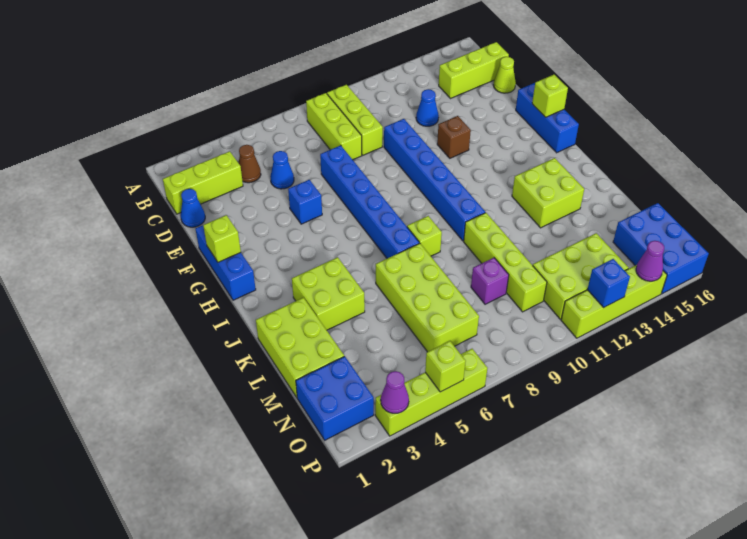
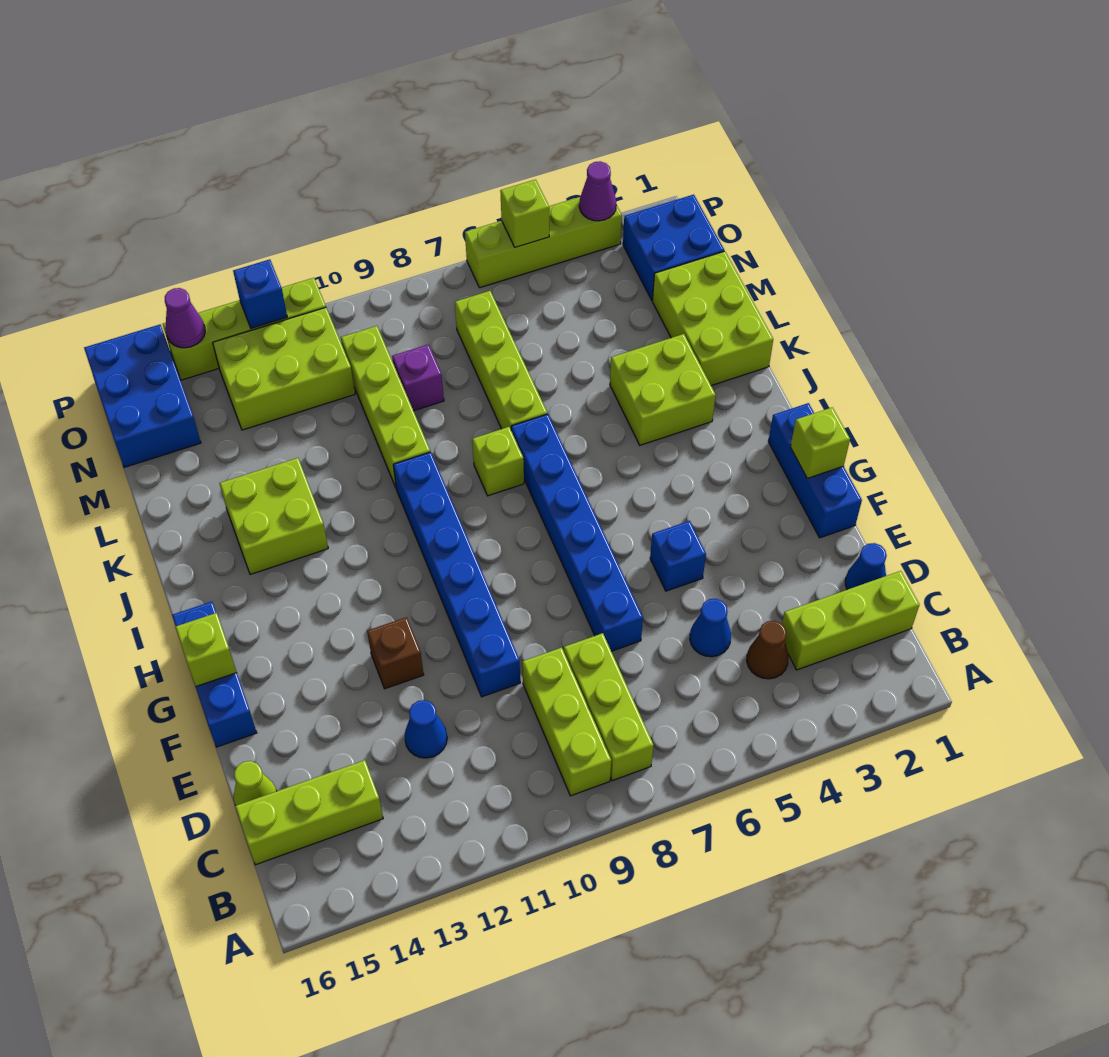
lime brick K6:N7 level 1 -> lime brick K7:N7 level 1

